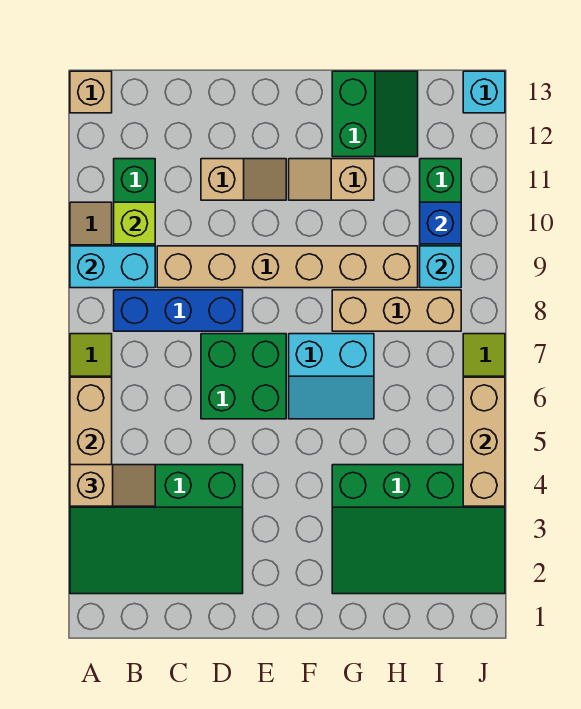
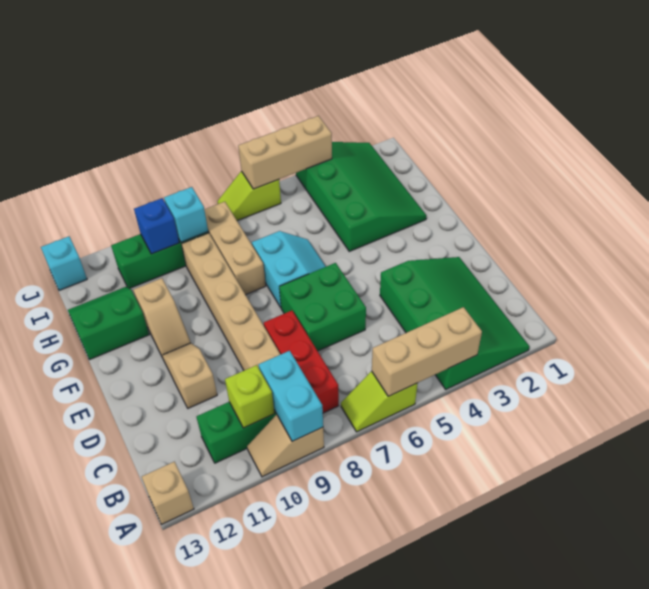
tan slope A4:B4 level 3 top A -> none
blue brick B8:D8 level 1 -> red brick B8:D8 level 1

